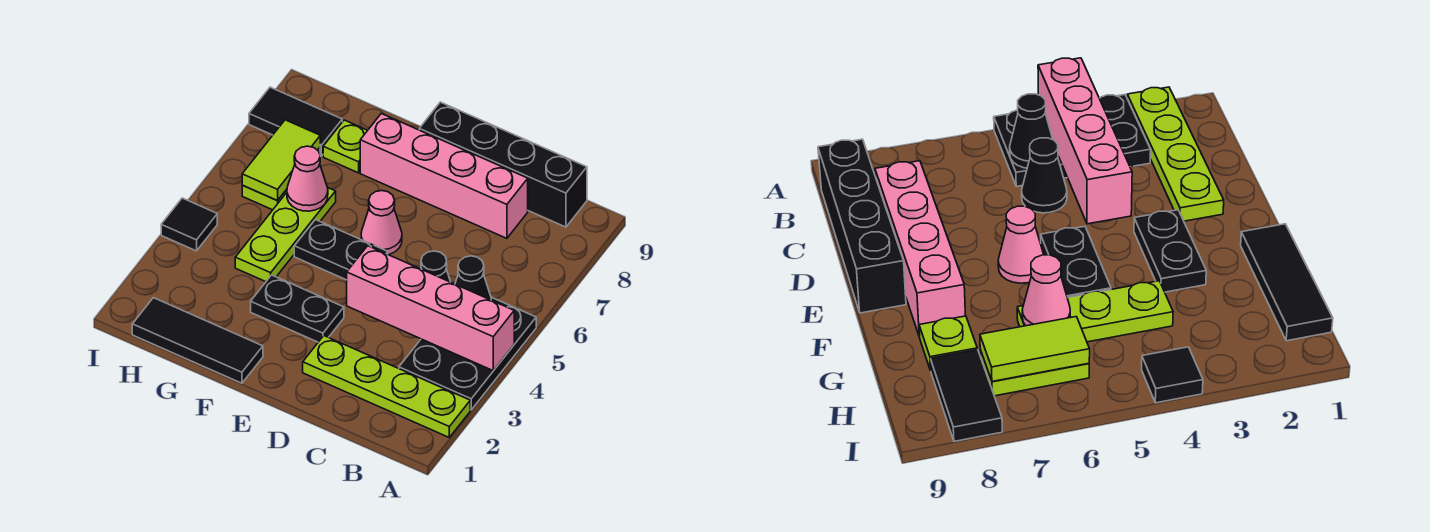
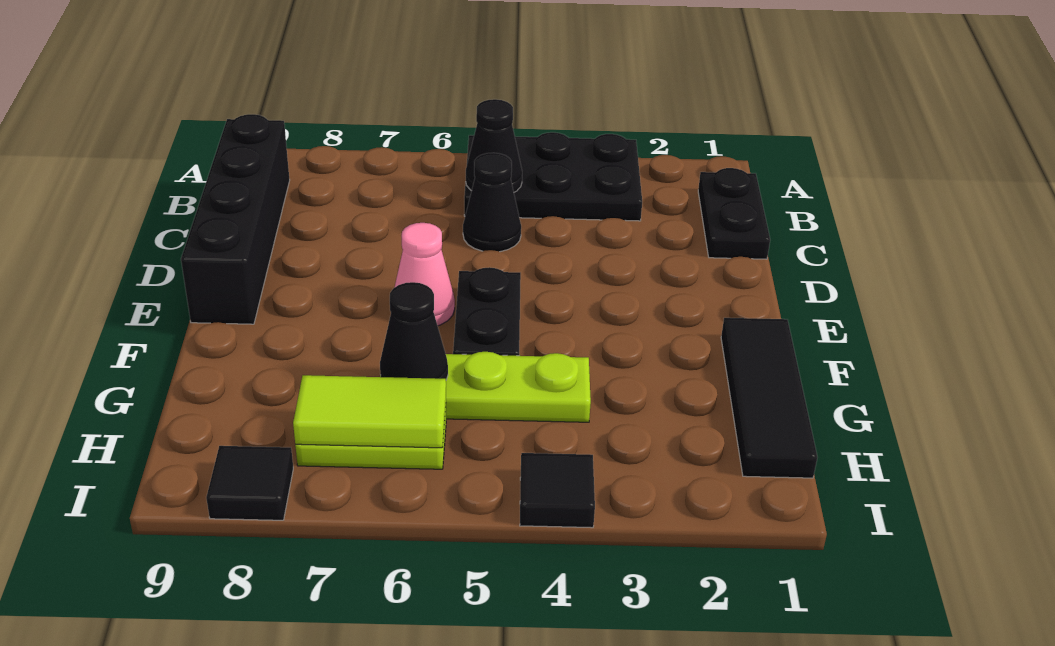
lime plate A2:D2 level 1 -> none
pink brick A4:D4 level 2 -> none
pink brick C8:F8 level 1 -> none
black plate E3:F3 level 1 -> black plate B1:C1 level 1
pink cone G6 level 2 -> black cone G6 level 2
lime plate G8 level 1 -> none
black tile H8:I8 level 1 -> black tile I8 level 1

